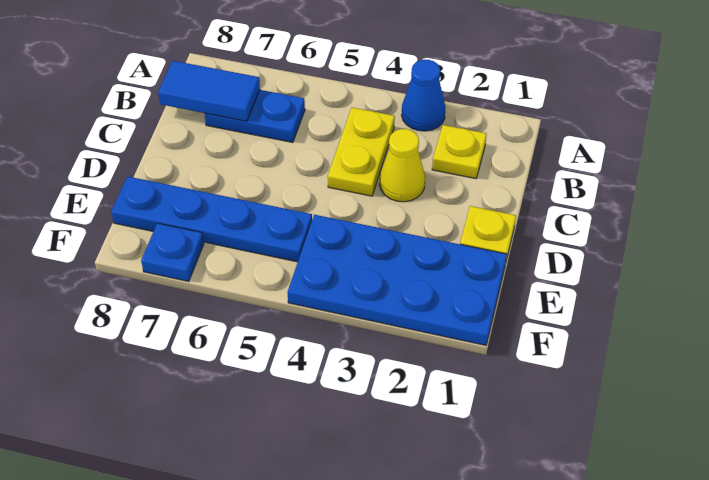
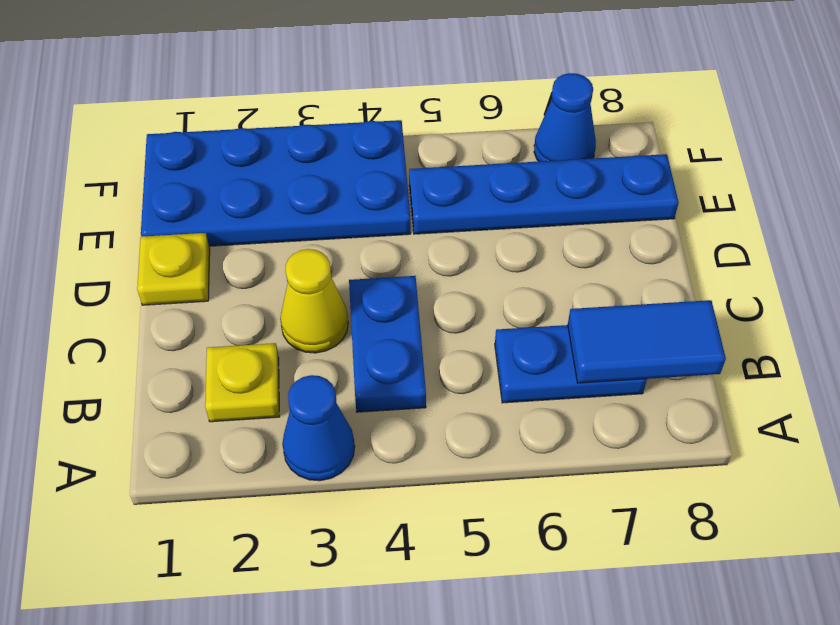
yellow plate B4:C4 level 1 -> blue plate B4:C4 level 1
blue plate F7 level 1 -> blue cone F7 level 1

